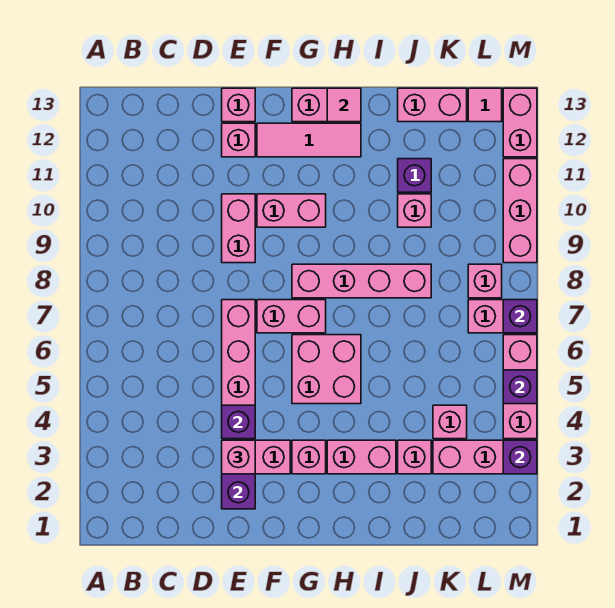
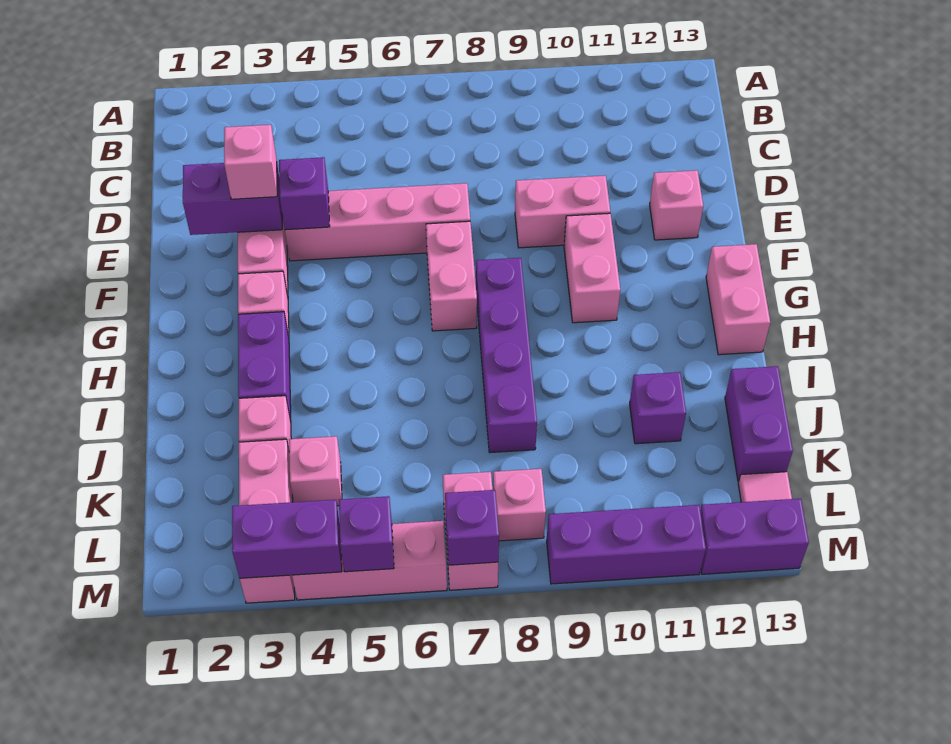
pink brick E13 level 1 -> none
pink tile F12:H12 level 1 -> none
pink brick G5:H6 level 1 -> none
pink brick G8:J8 level 1 -> purple brick G8:J8 level 1
pink brick H3:I3 level 1 -> purple brick H3:I3 level 1
pink tile H13 level 2 -> none
pink brick J10 level 1 -> none
pink brick J13:K13 level 1 -> purple brick J13:K13 level 1
purple brick M3 level 2 -> purple brick M3:M4 level 2
pink brick M9:M11 level 1 -> purple brick M9:M11 level 1
pink brick M12:M13 level 1 -> purple brick M12:M13 level 1

